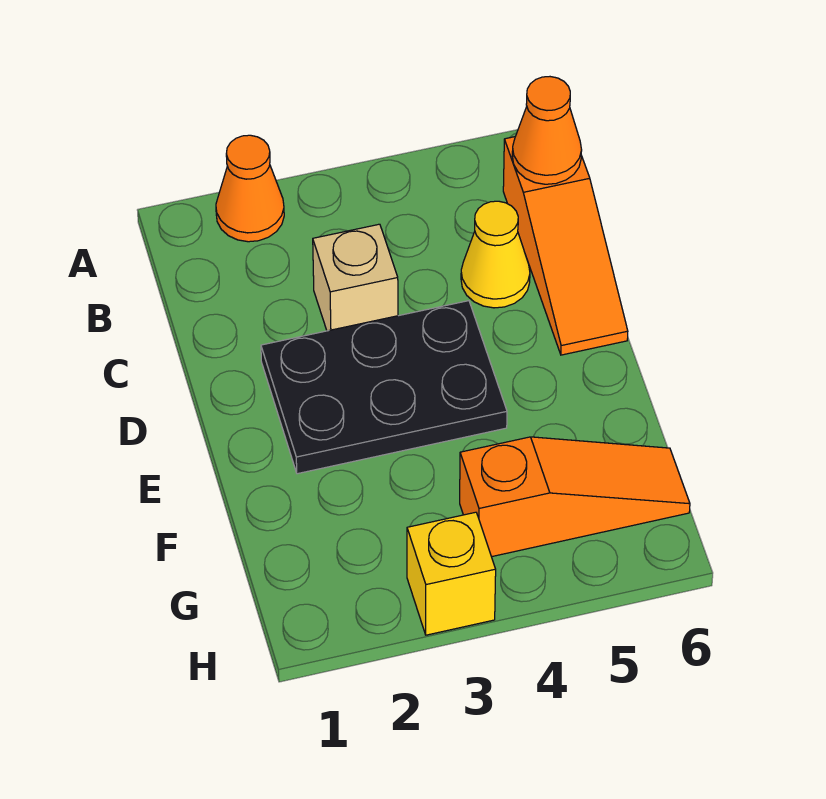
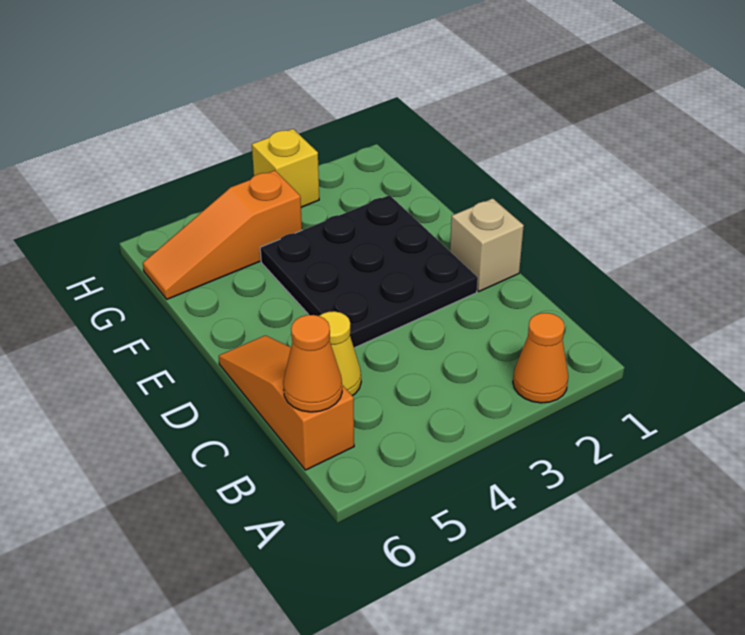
tan brick C3 level 1 -> tan brick D1 level 1
black plate D2:E4 level 1 -> black plate D2:F4 level 1

